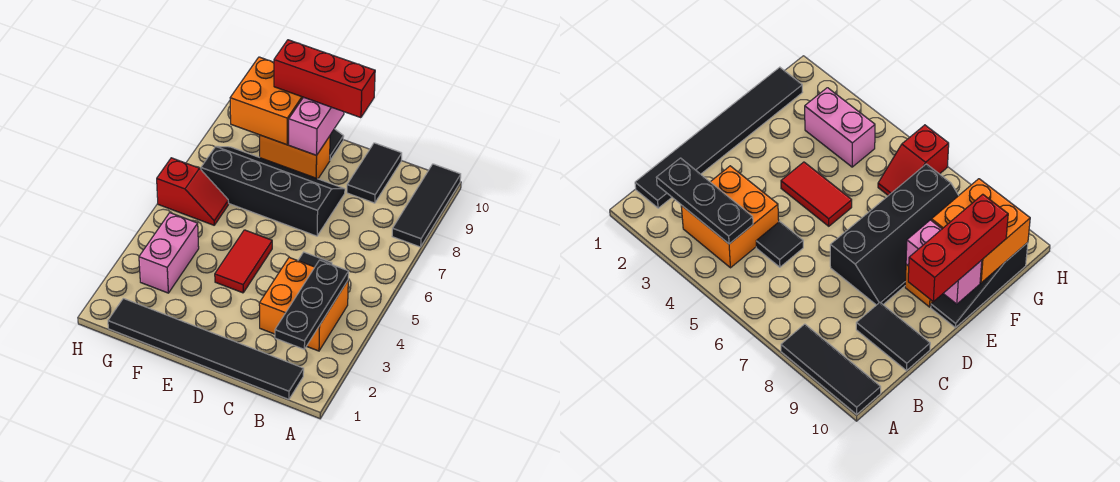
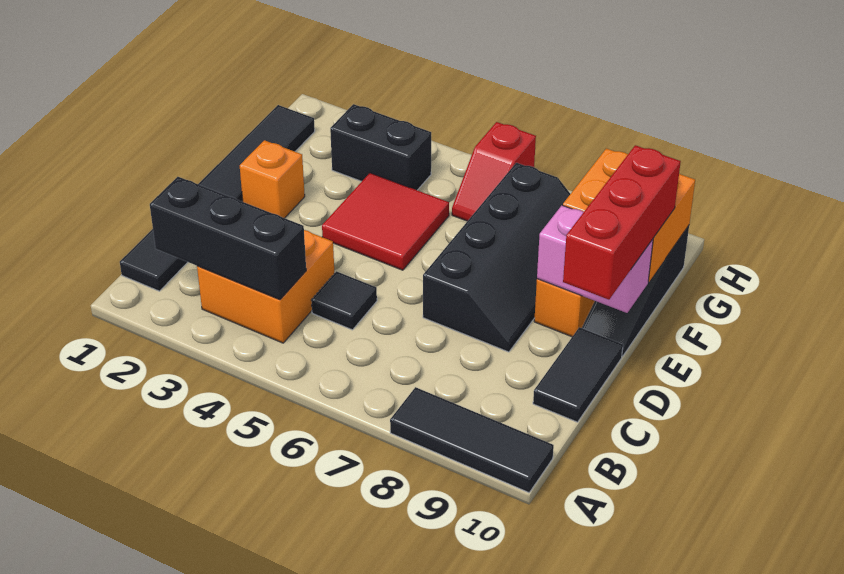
black plate B2:B4 level 2 -> black brick B2:B4 level 2
black tile C9:C10 level 1 -> black tile C10:D10 level 1
none -> orange brick E2 level 1
red tile E4:E5 level 1 -> red tile E4:F5 level 1
pink brick G3:G4 level 1 -> black brick G3:G4 level 1

